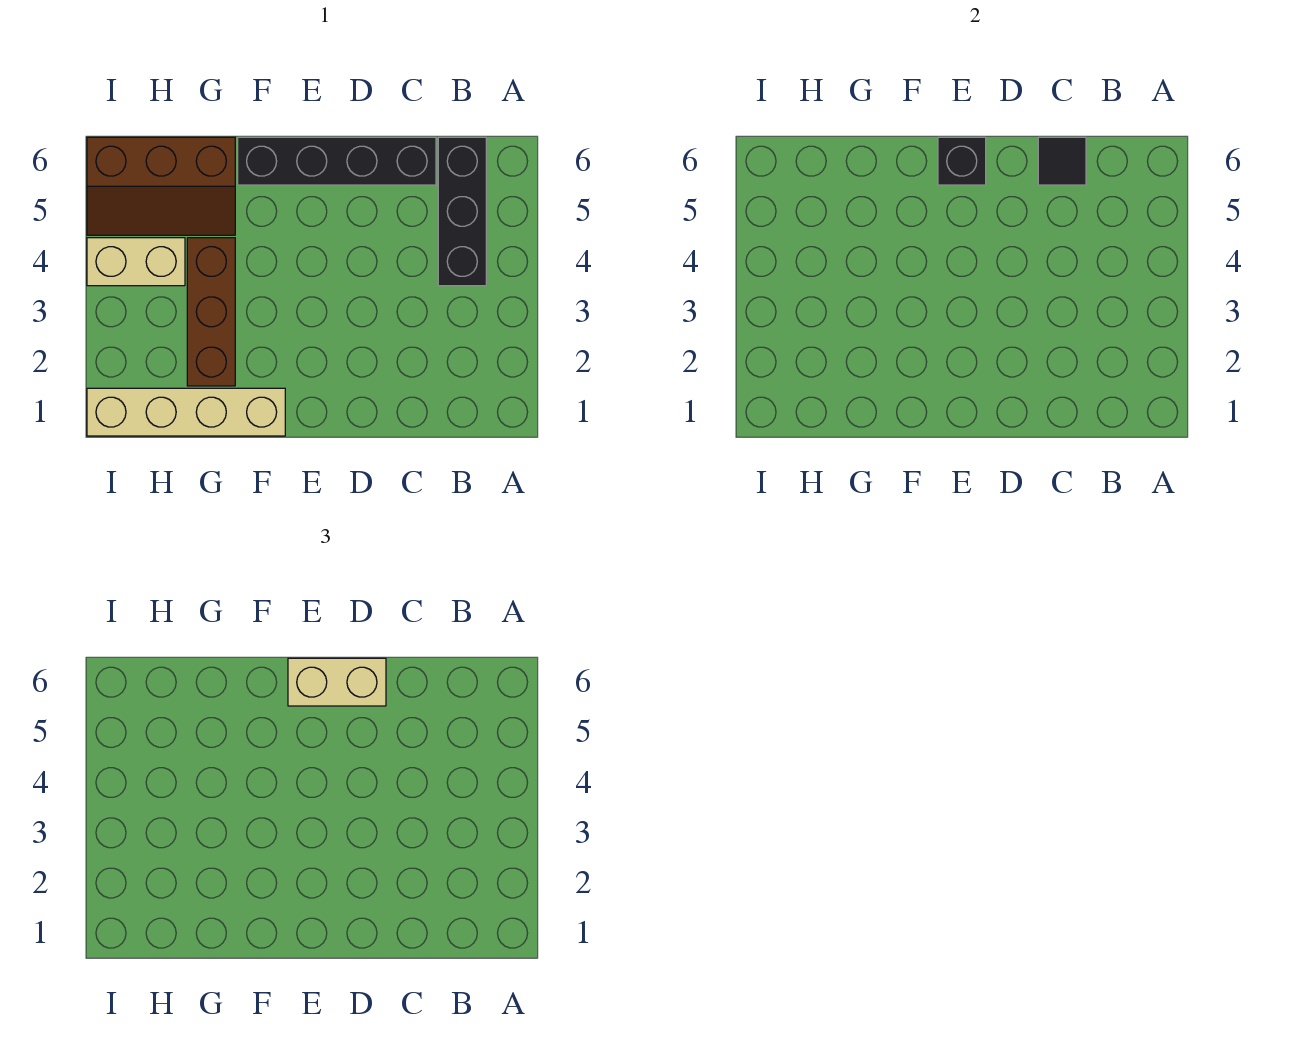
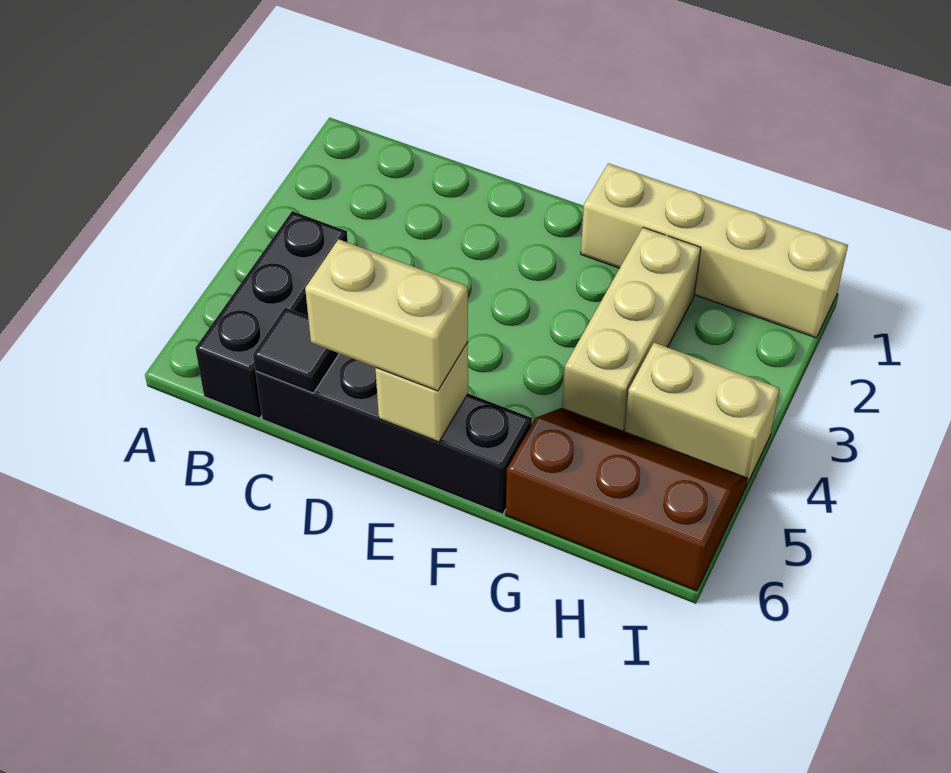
black brick E6 level 2 -> tan brick E6 level 2
brown brick G2:G4 level 1 -> tan brick G2:G4 level 1

